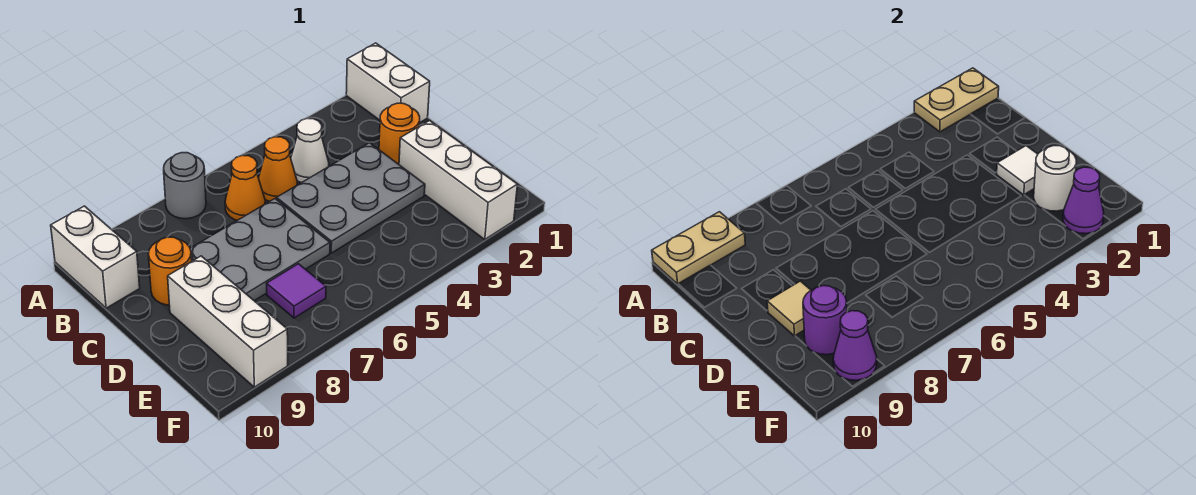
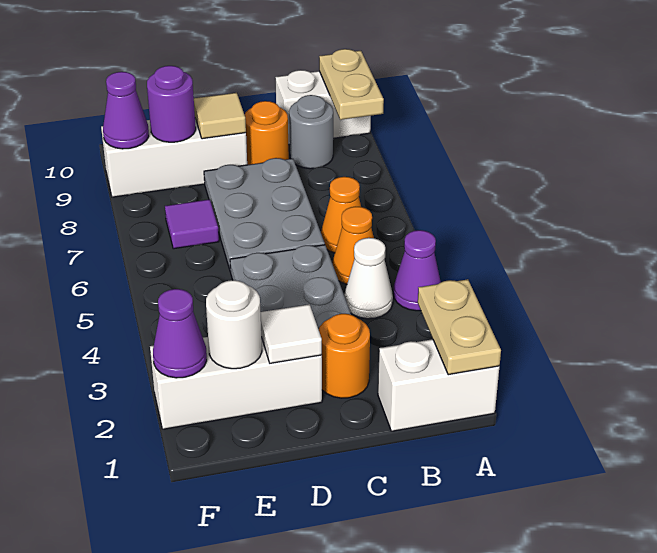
none -> purple cone A4 level 1
grey round brick A7 level 1 -> grey round brick B9 level 1

